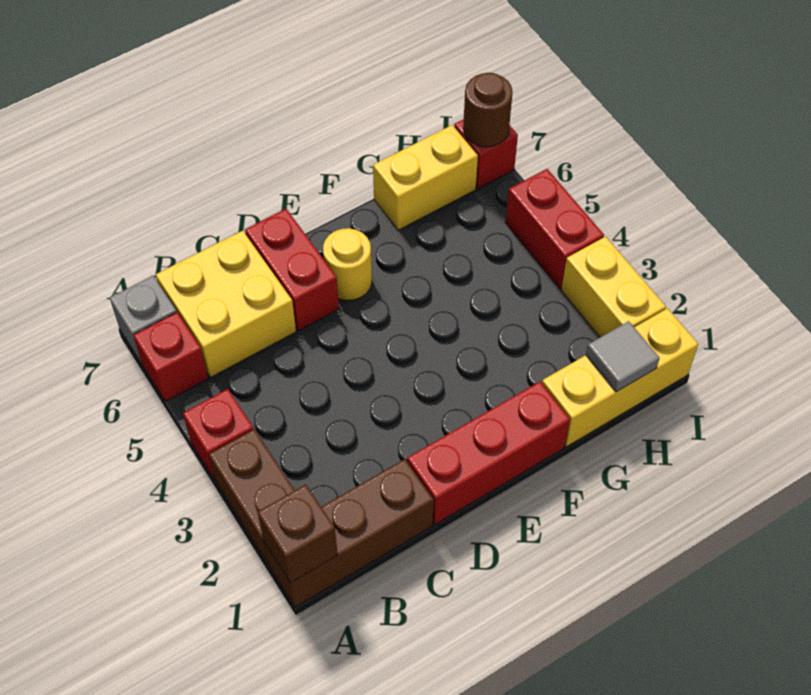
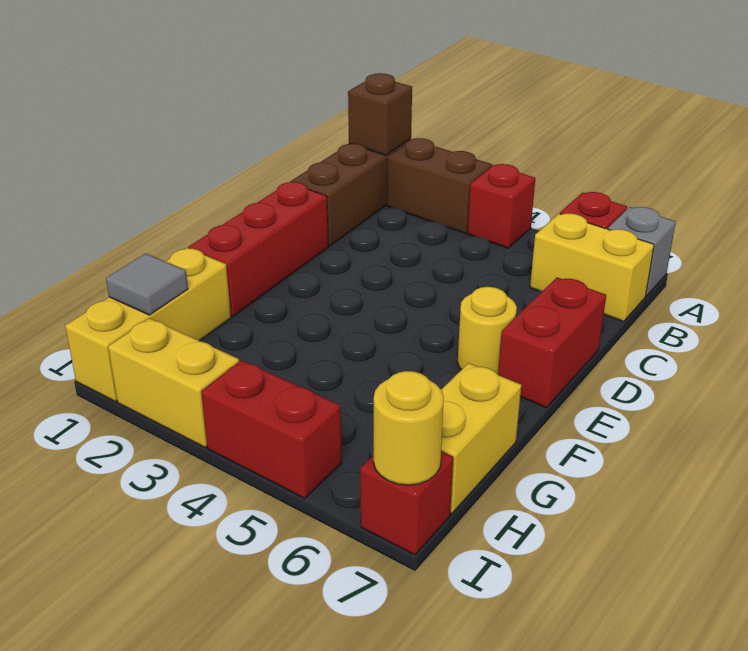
yellow brick B6:C7 level 1 -> yellow brick B6:B7 level 1
red brick D6:D7 level 1 -> red brick D7:E7 level 1
brown round brick I7 level 2 -> yellow round brick I7 level 2

